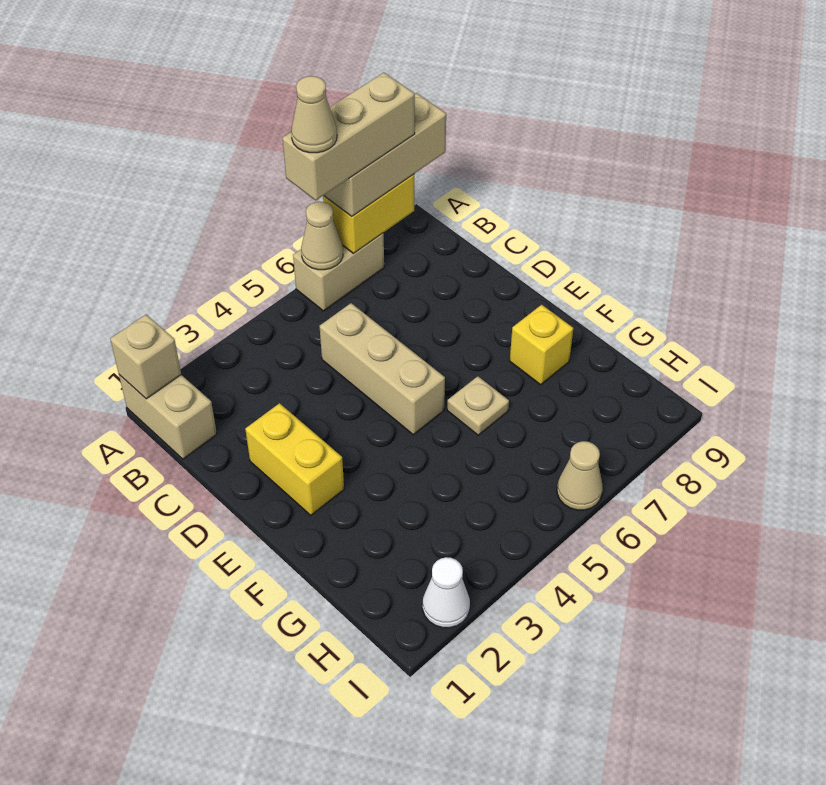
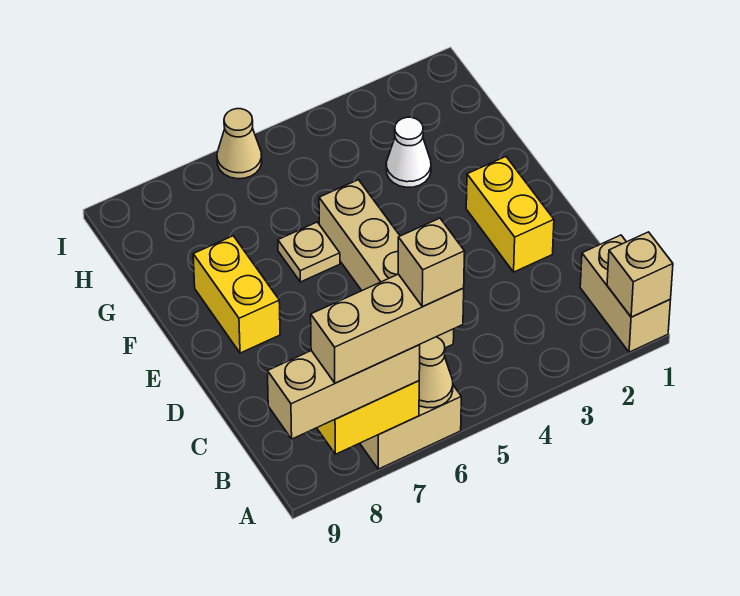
tan cone A6 level 5 -> tan brick A6 level 5
tan brick C5:E5 level 1 -> tan brick C5:F5 level 1
yellow brick F8 level 1 -> yellow brick E8:F8 level 1
white cone I2 level 1 -> white cone G3 level 1

